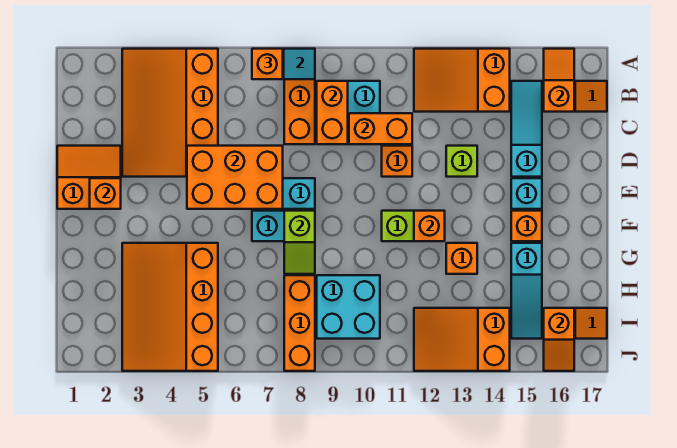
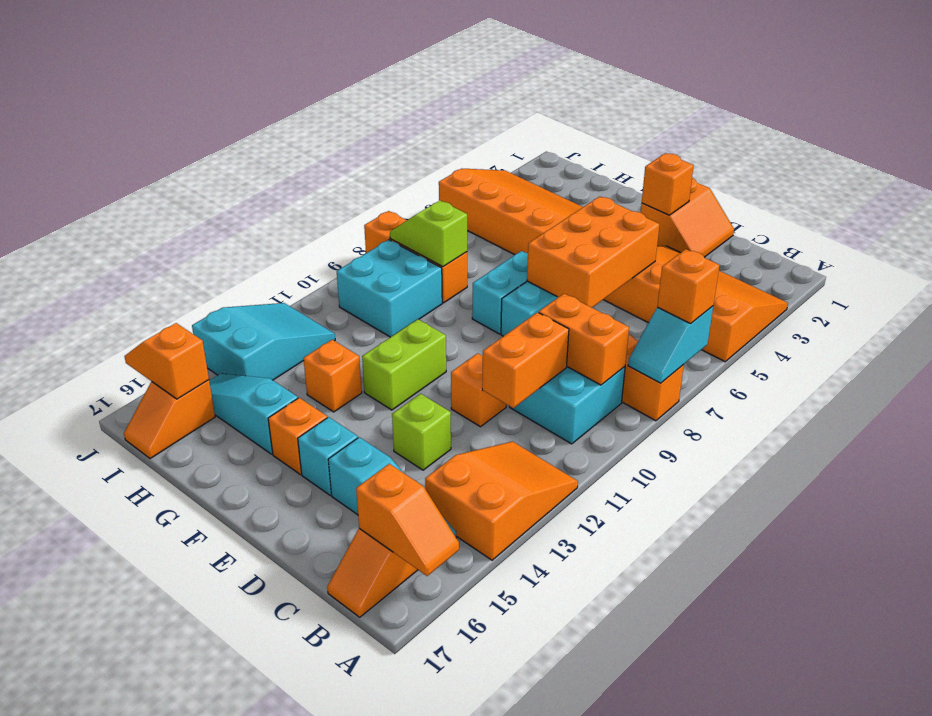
lime slope F8:G8 level 2 top F -> lime slope H8:I8 level 2 top H
orange brick F12 level 2 -> none
orange slope I12:J14 level 1 top 14 -> cyan slope I12:J14 level 1 top 14

